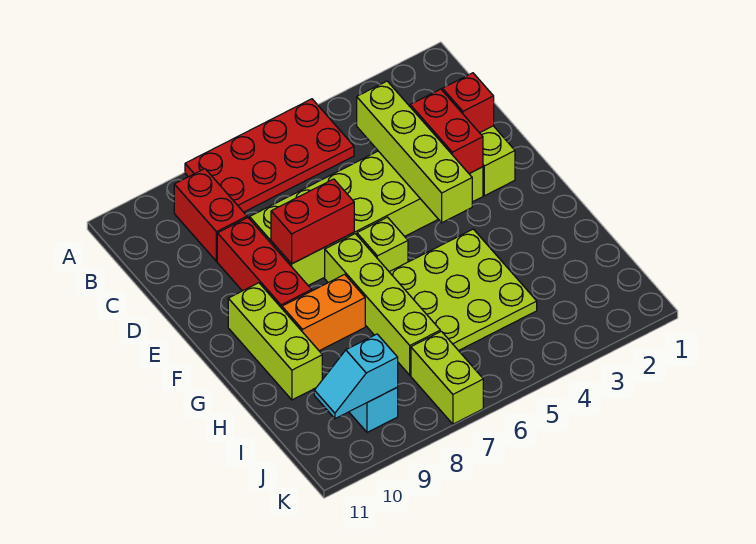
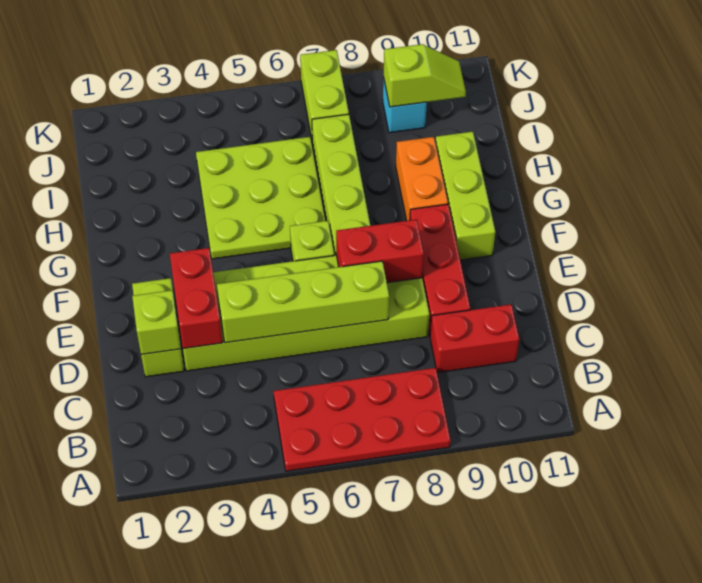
red brick B9:C9 level 1 -> red brick C9:C10 level 1
lime brick C4:F4 level 2 -> lime brick D4:D7 level 2
red brick D2 level 2 -> lime brick D2 level 2
orange brick G8:G9 level 1 -> orange brick G9:H9 level 1
cyan slope J9:J10 level 2 top 9 -> lime slope J9:J10 level 2 top 9

